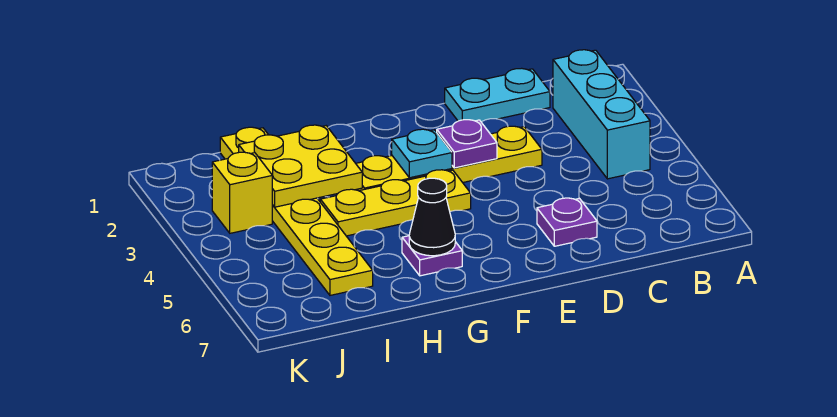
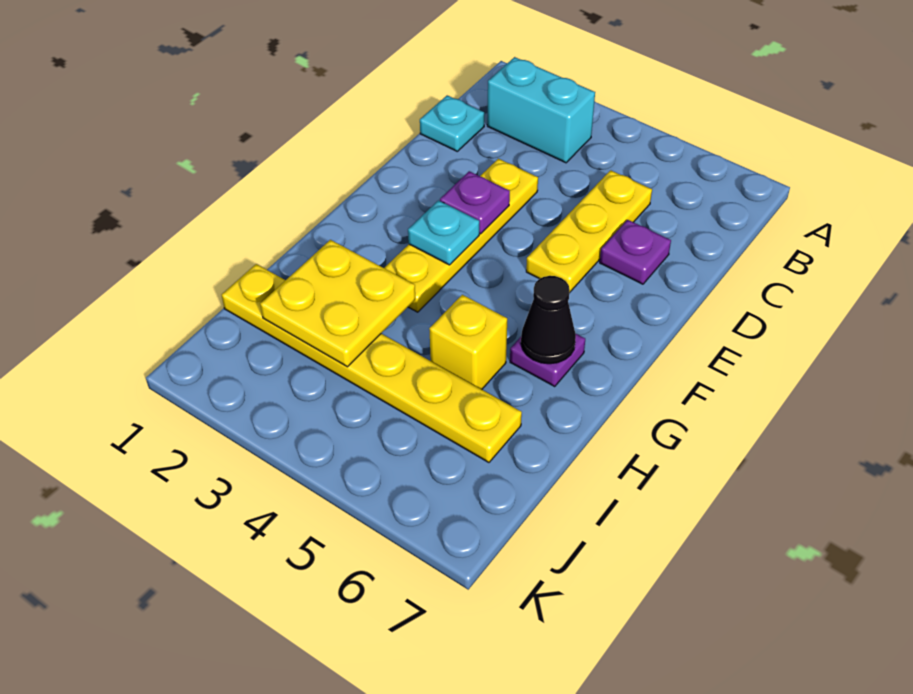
cyan brick B2:B4 level 1 -> cyan brick B2:B3 level 1
cyan plate C1:D1 level 1 -> cyan plate C1 level 1
yellow plate F4:H4 level 1 -> yellow plate C5:E5 level 1
yellow brick J3 level 1 -> yellow brick H5 level 1

